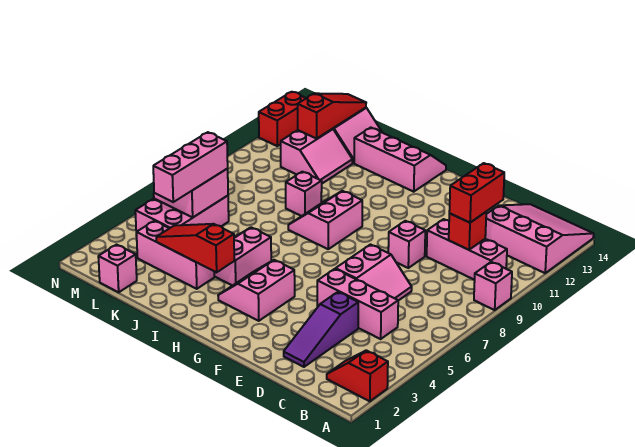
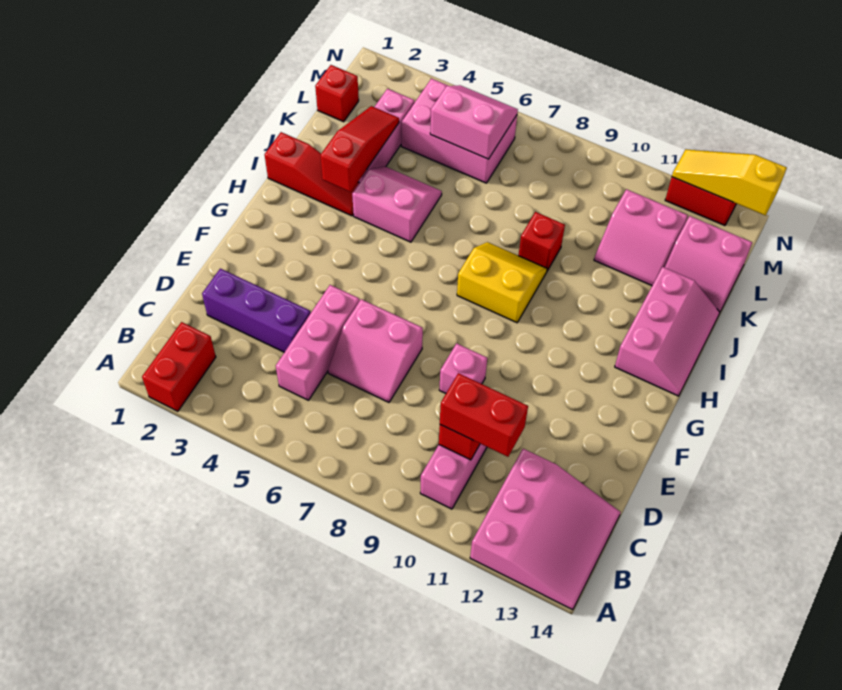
red slope A2:B2 level 1 top A -> red brick A2:B2 level 1
pink brick A9 level 1 -> none
purple slope D2:D4 level 1 top 4 -> purple brick D2:D4 level 1
pink slope G3:H4 level 1 top G -> none
pink slope H8:I9 level 1 top H -> yellow slope H8:I9 level 1 top H
pink brick J9 level 1 -> red brick J9 level 1
pink brick L1 level 1 -> red brick L1 level 1
pink brick L4:L6 level 3 -> none
red slope L12:L14 level 2 top 12 -> red slope I1:I3 level 1 top 1
none -> yellow slope N12:N14 level 2 top 14

